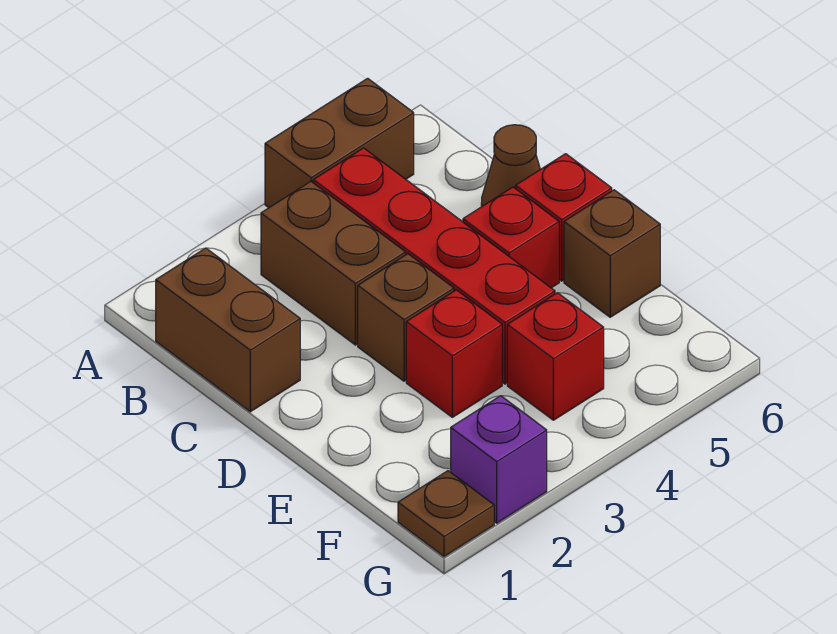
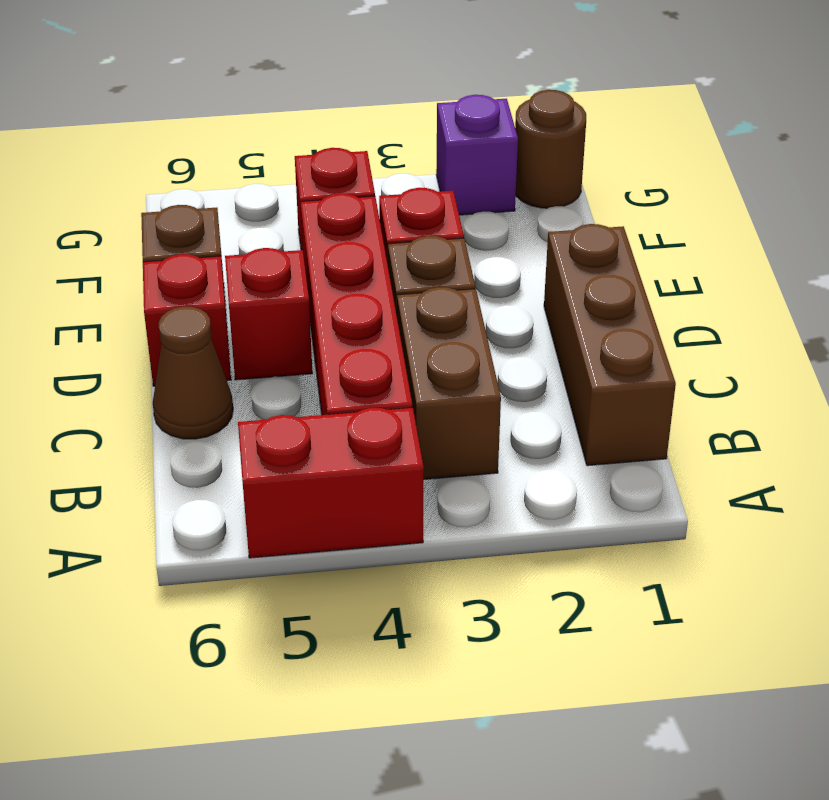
brown brick A4:A5 level 1 -> red brick A4:A5 level 1
brown brick B1:C1 level 1 -> brown brick B1:D1 level 1
brown plate G1 level 1 -> brown round brick G1 level 1

